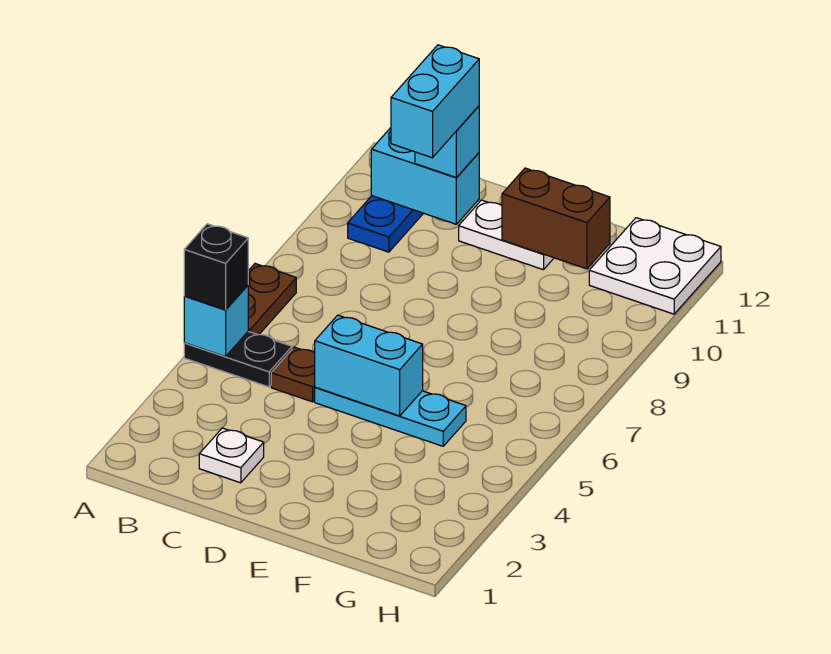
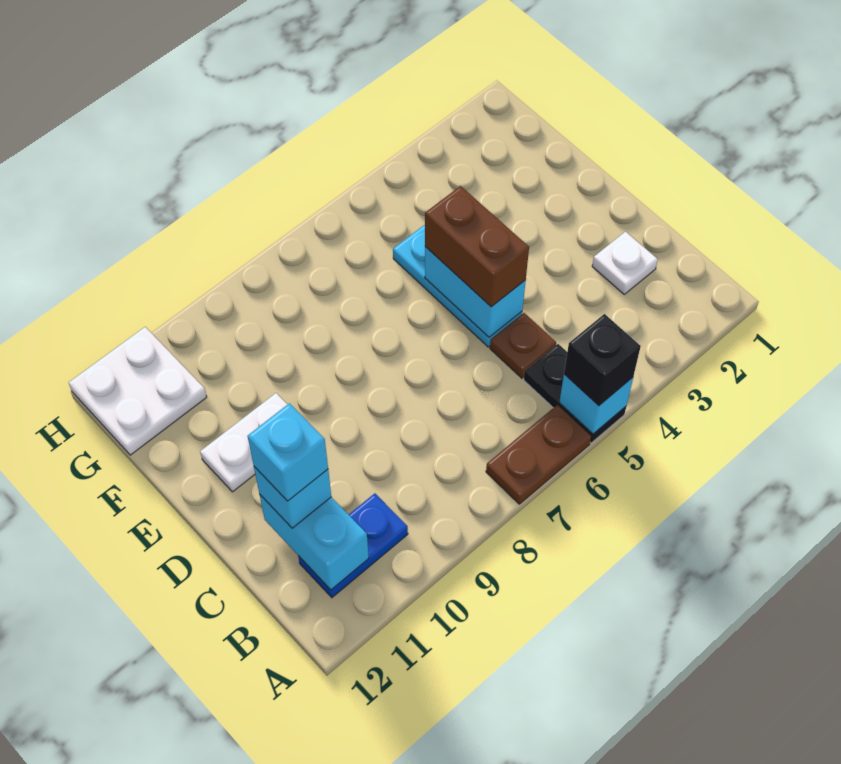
cyan brick C10:C11 level 4 -> cyan brick C11 level 4
white plate D11:E11 level 1 -> white plate E10:E11 level 1
brown brick E11:F11 level 2 -> brown brick D5:E5 level 3

